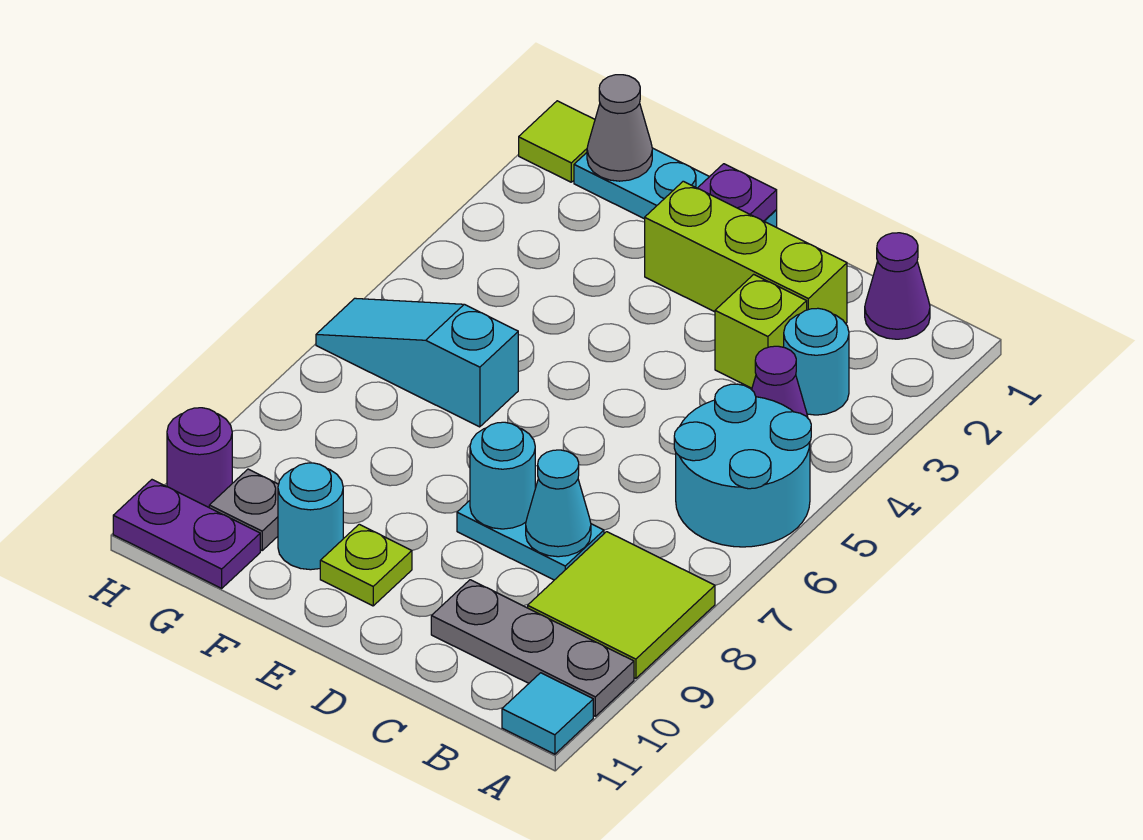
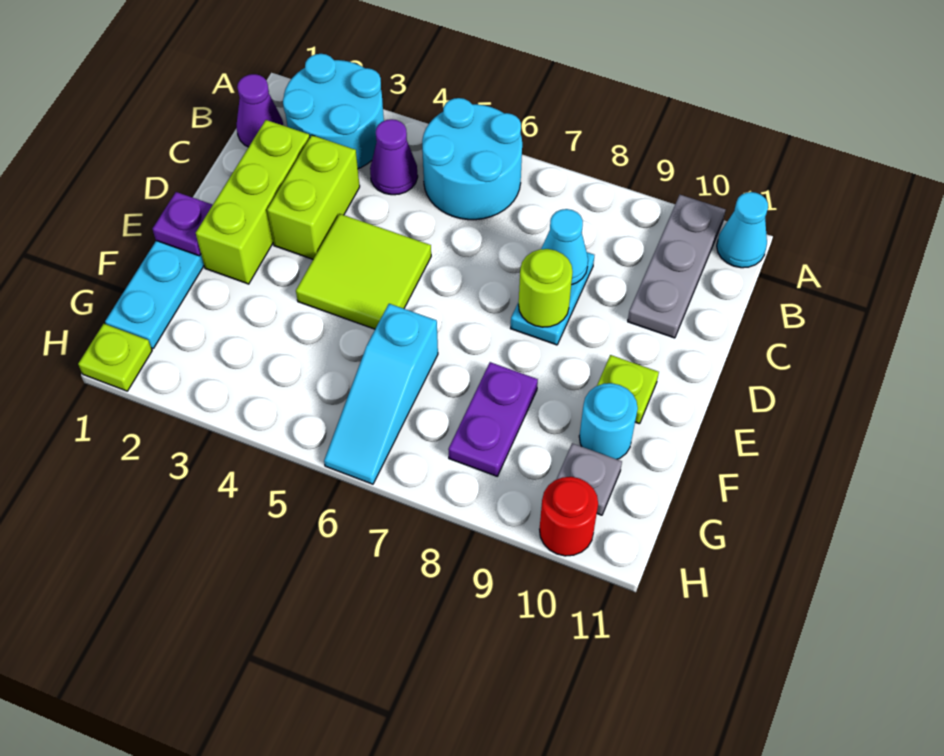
lime tile A8:B9 level 1 -> lime tile D4:E5 level 1
cyan tile A11 level 1 -> cyan cone A11 level 1
cyan round brick B3 level 1 -> cyan round brick A2:B3 level 1
lime brick C3 level 1 -> lime brick C3:D3 level 1
cyan round brick D8 level 2 -> lime round brick D8 level 2
grey cone G1 level 2 -> none
purple plate G11:H11 level 1 -> purple plate F8:G8 level 1
lime tile H1 level 1 -> lime plate H1 level 1
purple round brick H10 level 1 -> red round brick H10 level 1

